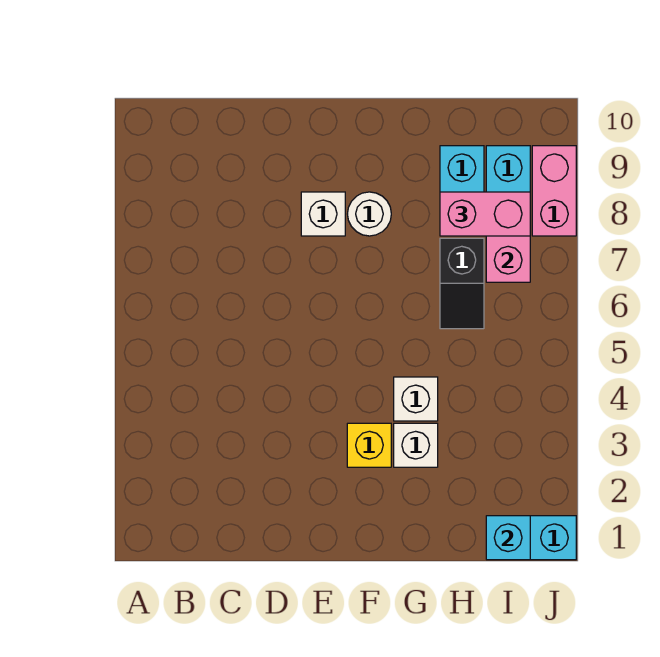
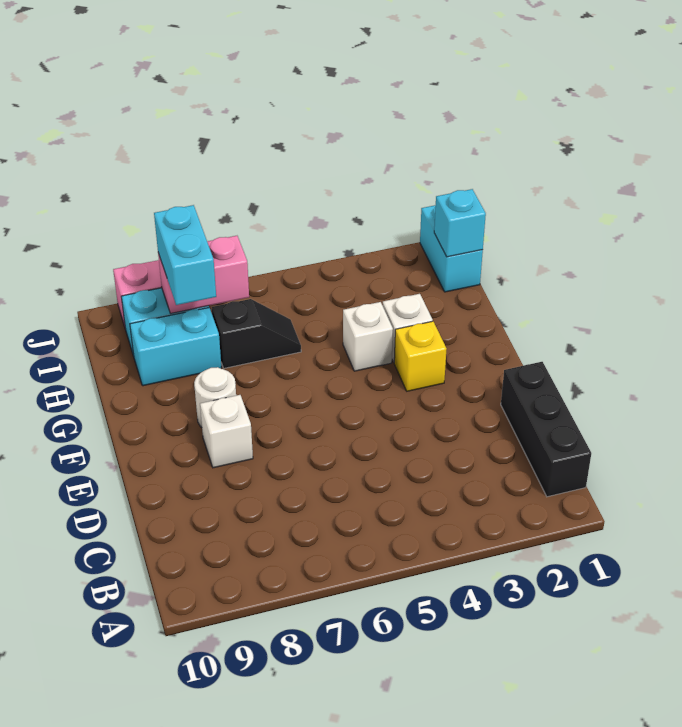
none -> black brick B1:D1 level 1
pink brick H8:I8 level 3 -> cyan brick H8:I8 level 3

